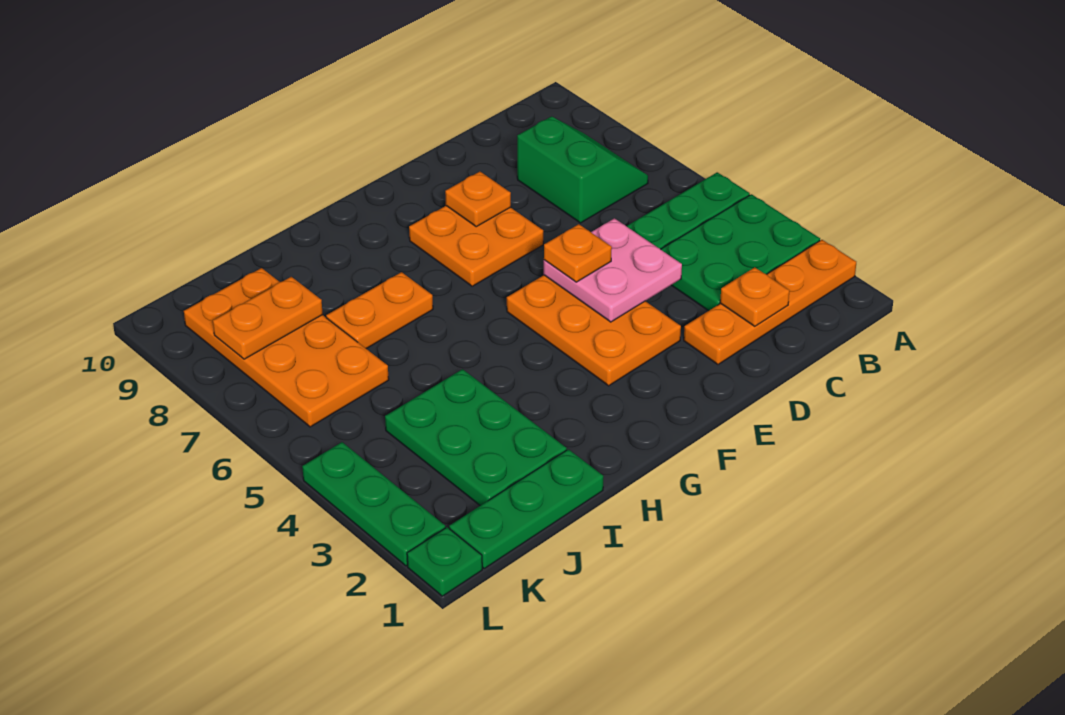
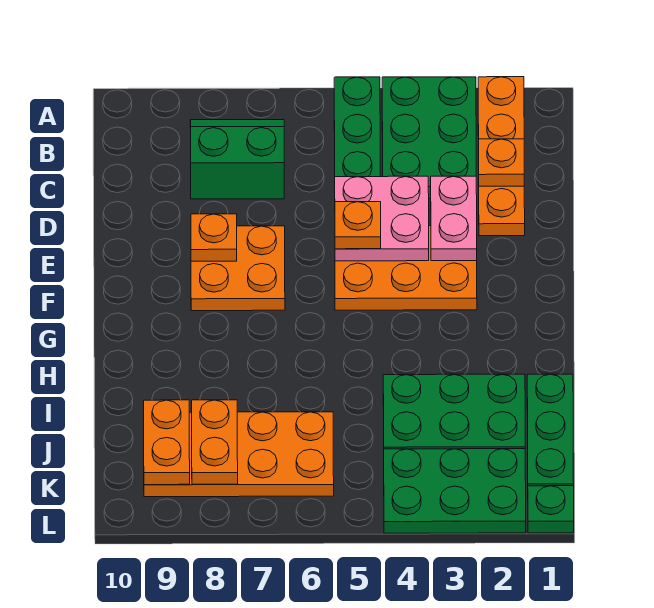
none -> pink plate D3:E3 level 2
orange plate H7:I7 level 1 -> orange plate J9:K9 level 2
green plate L2:L4 level 1 -> green plate K2:L4 level 1

